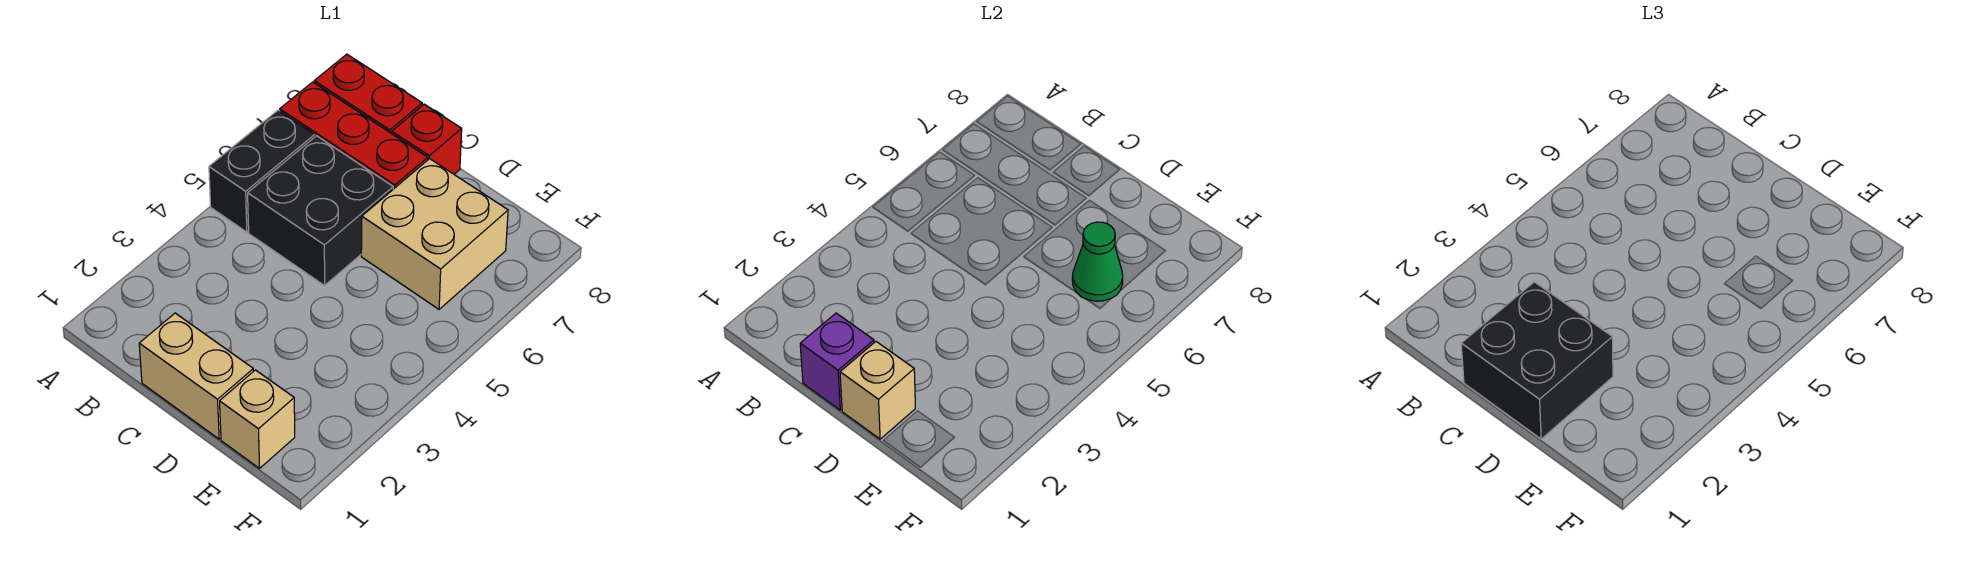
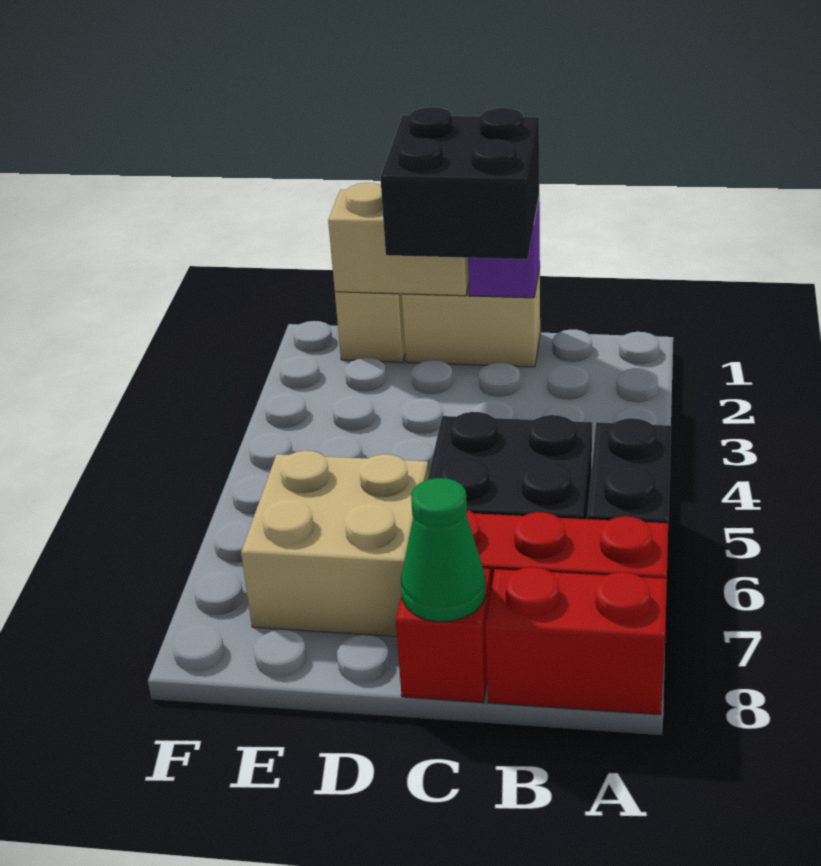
tan brick D1 level 2 -> tan brick D1:E1 level 2
green cone E6 level 2 -> green cone C8 level 2

